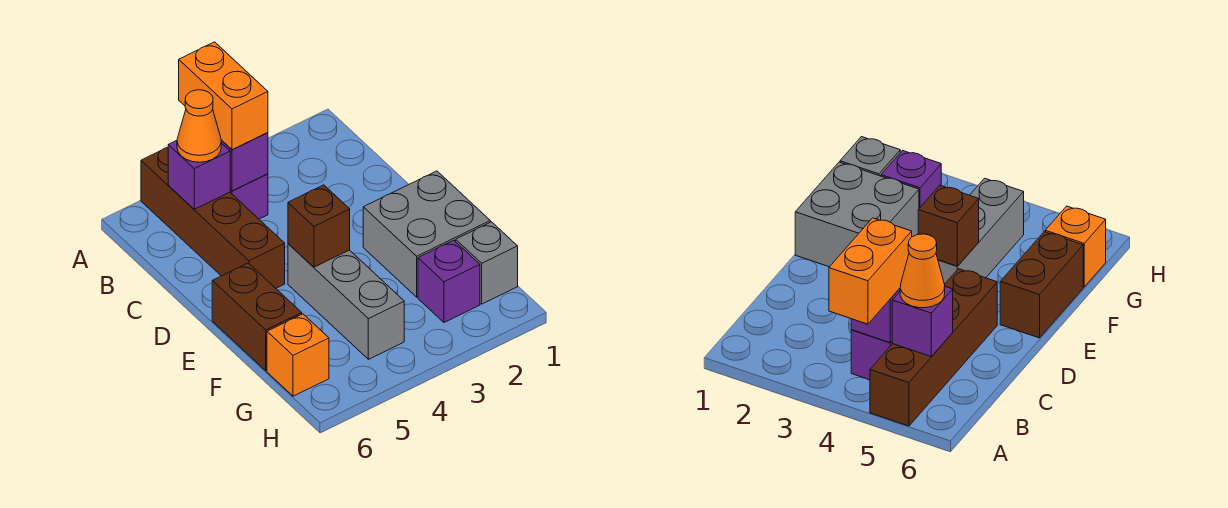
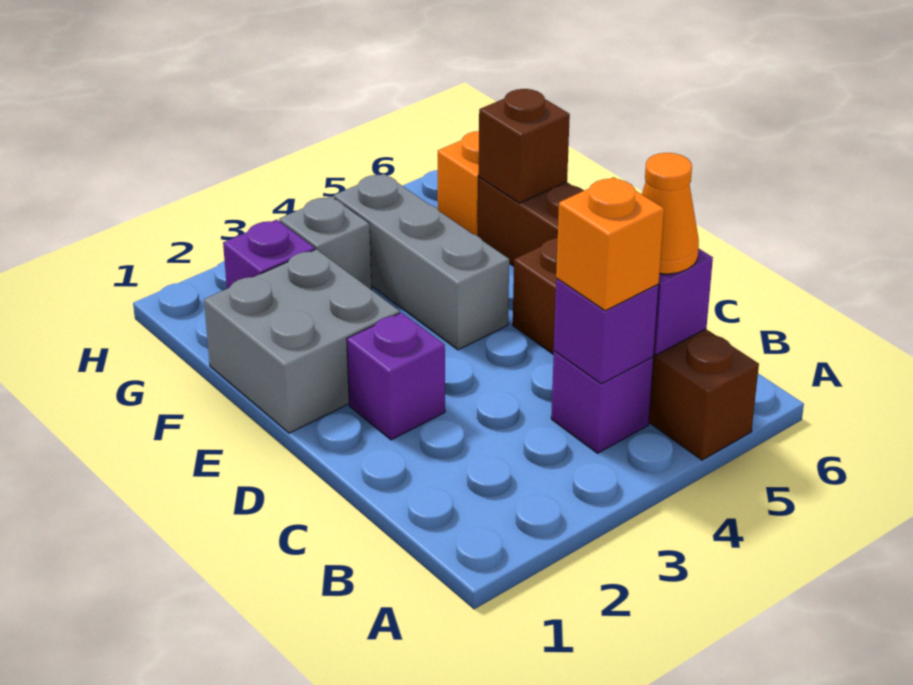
orange brick A4:B4 level 3 -> orange brick B4 level 3
none -> purple brick D2 level 1
brown brick E4 level 2 -> brown brick F6 level 2
grey brick G1 level 1 -> grey brick G3 level 1

